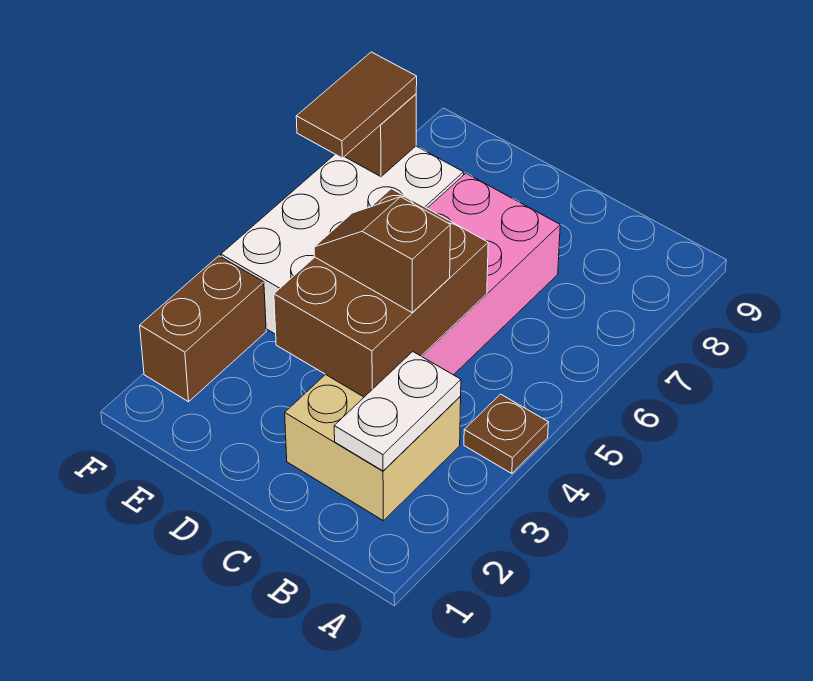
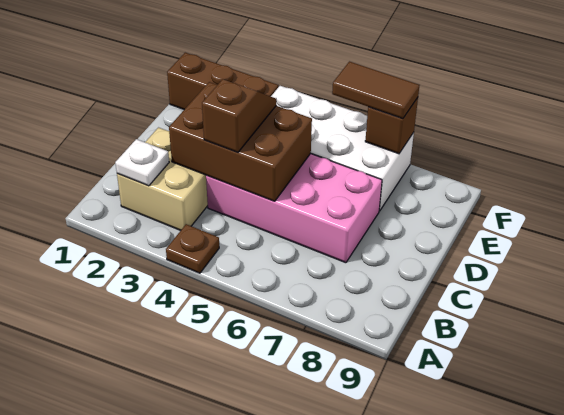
white plate B2:B3 level 2 -> white plate B2 level 2
brown brick F2:F3 level 1 -> brown brick F1:F3 level 1

